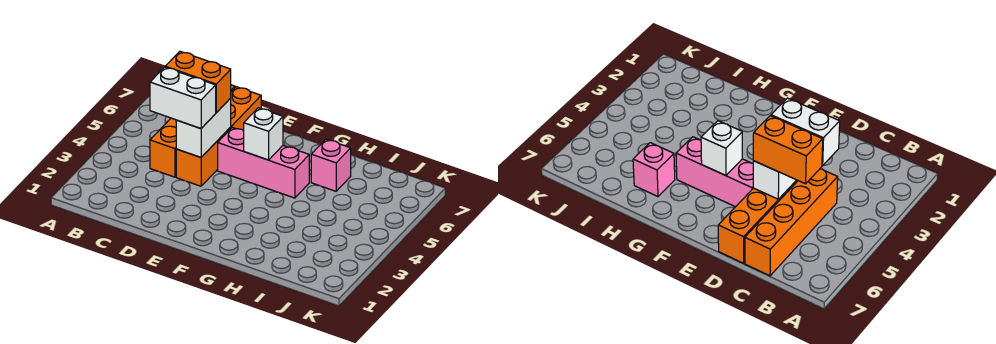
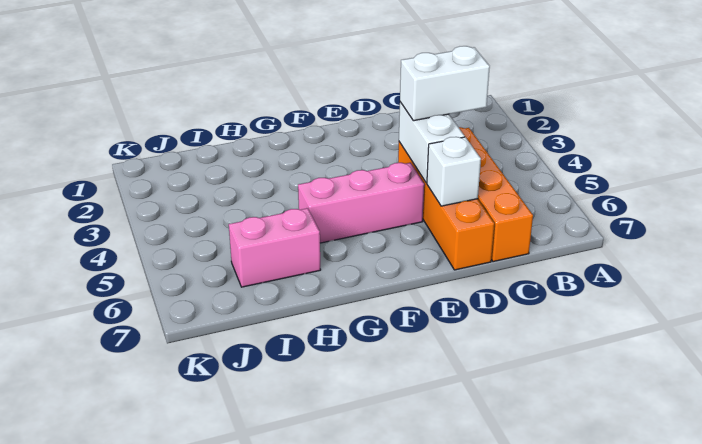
orange brick C5:D5 level 3 -> none
white brick F5 level 2 -> white brick D6 level 2
pink brick H6 level 1 -> pink brick H6:I6 level 1

